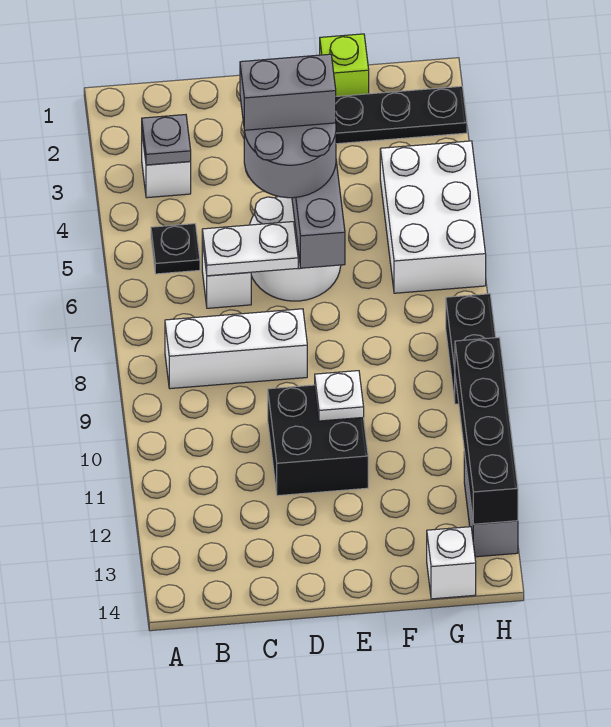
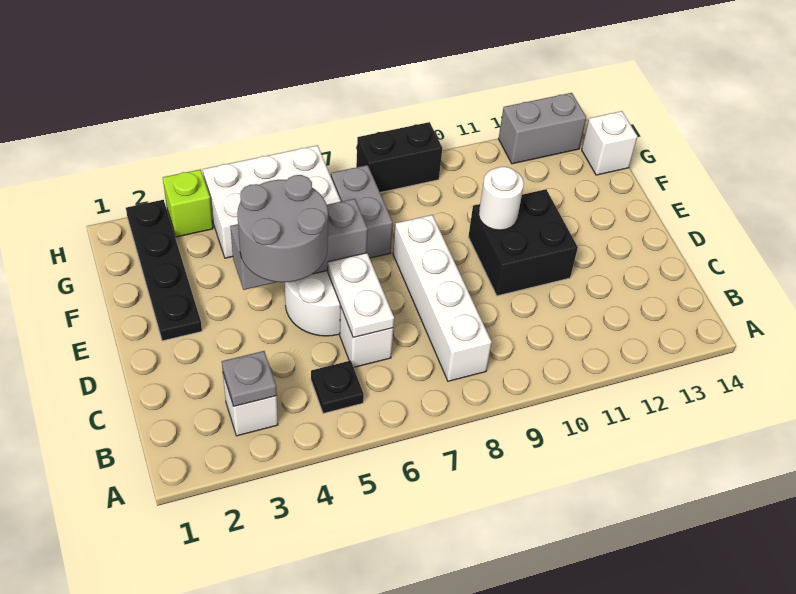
white brick B8:D8 level 1 -> white brick B8:E8 level 1
grey brick D4:E4 level 4 -> grey brick F7:G7 level 1
white plate E10 level 2 -> white round brick E10 level 2
lime brick F1 level 1 -> lime brick H3 level 1
black brick H10:H13 level 2 -> none

